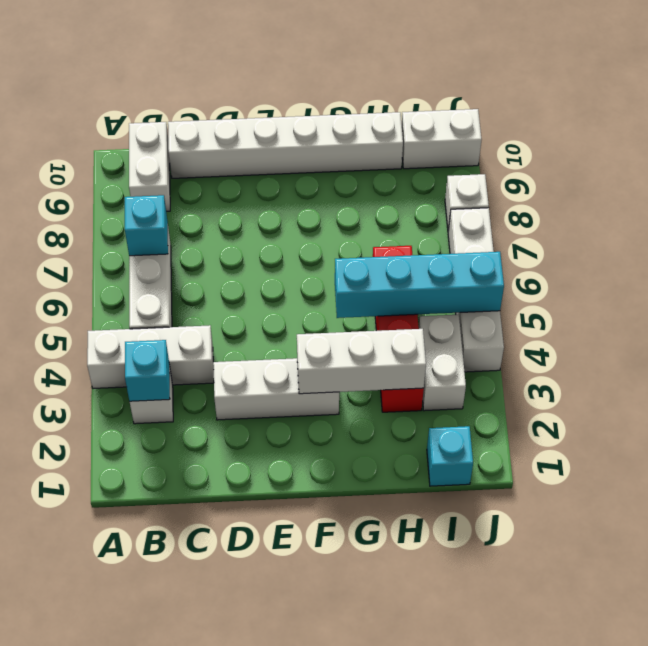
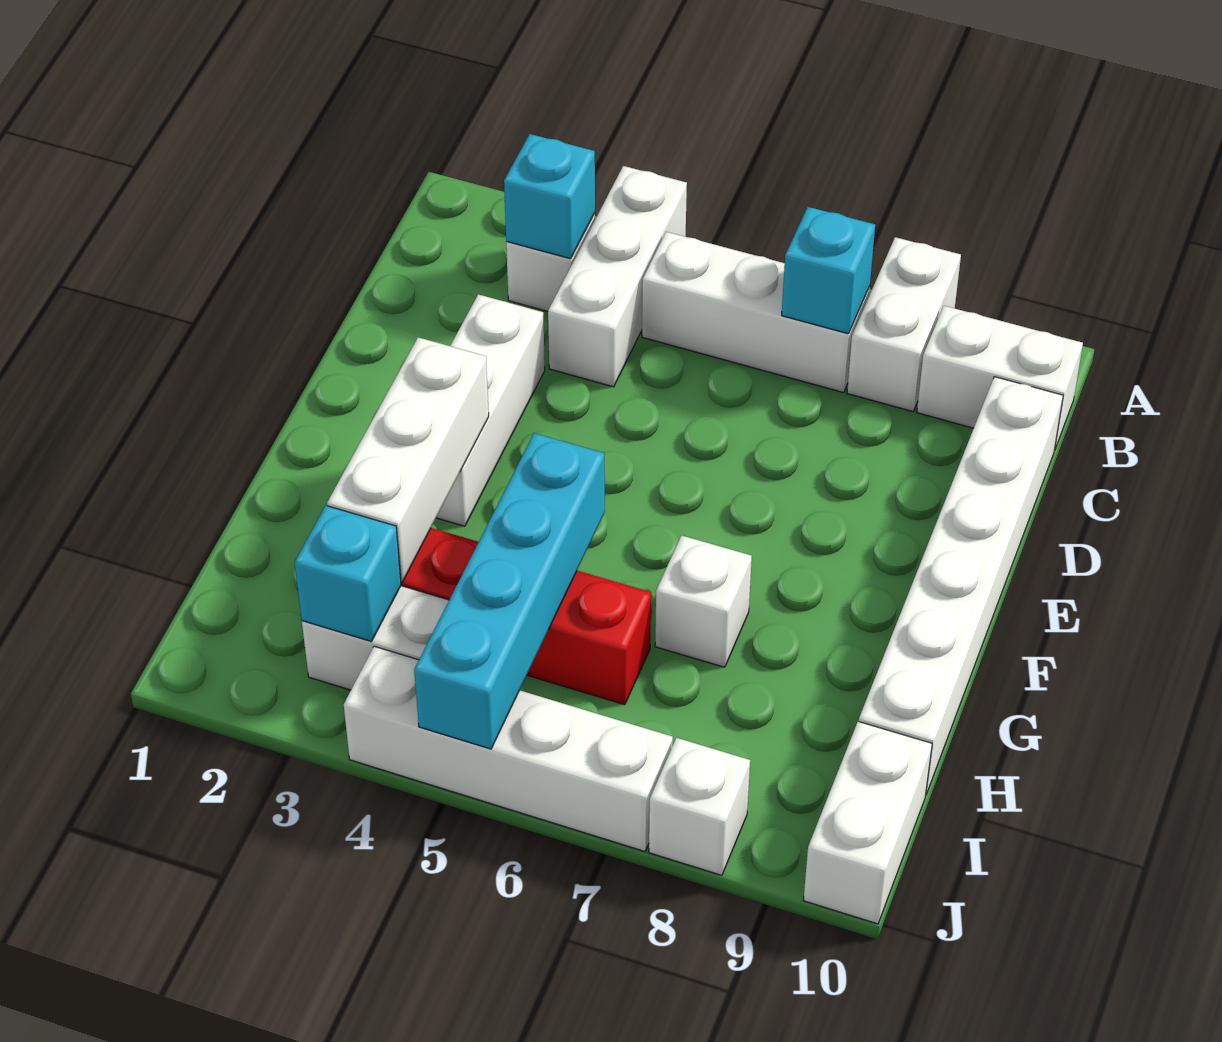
none -> white brick A8:B8 level 1
none -> white brick G7 level 1
cyan brick I1 level 1 -> cyan brick I3 level 2

